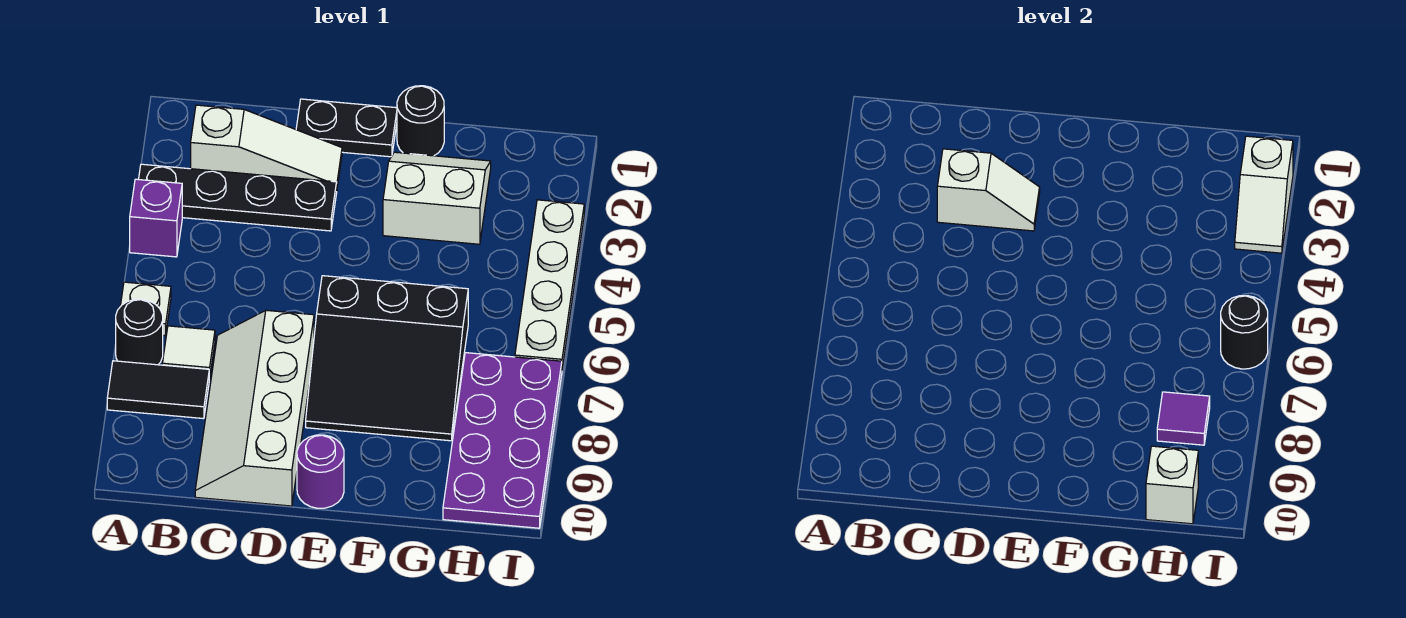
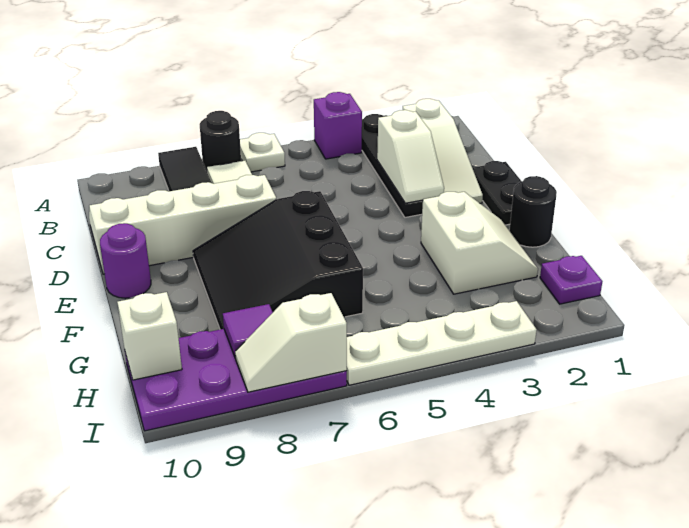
none -> purple plate H1 level 1
white slope I2:I3 level 2 top 2 -> white slope I7:I8 level 2 top 7
black round brick I6 level 2 -> none

